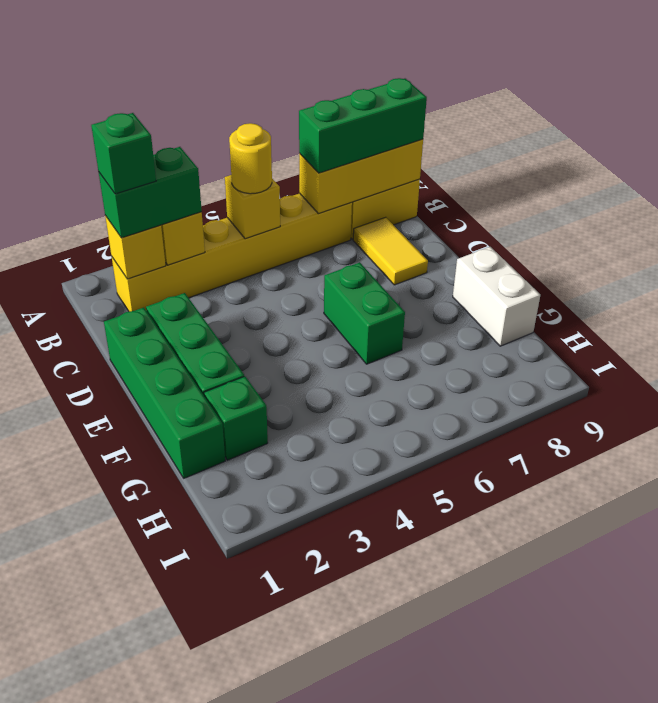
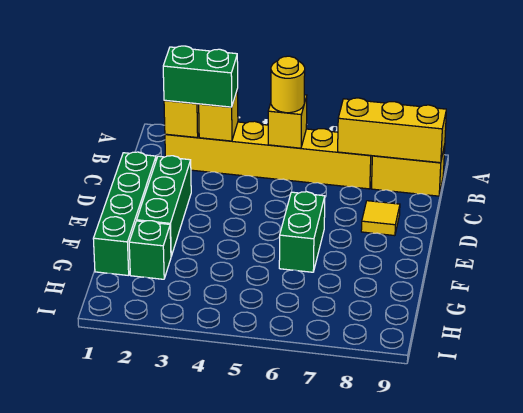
green brick B2 level 4 -> none
green brick B7:B9 level 3 -> none
yellow tile C8:D8 level 1 -> yellow tile D8 level 1
white brick F9:G9 level 1 -> none

